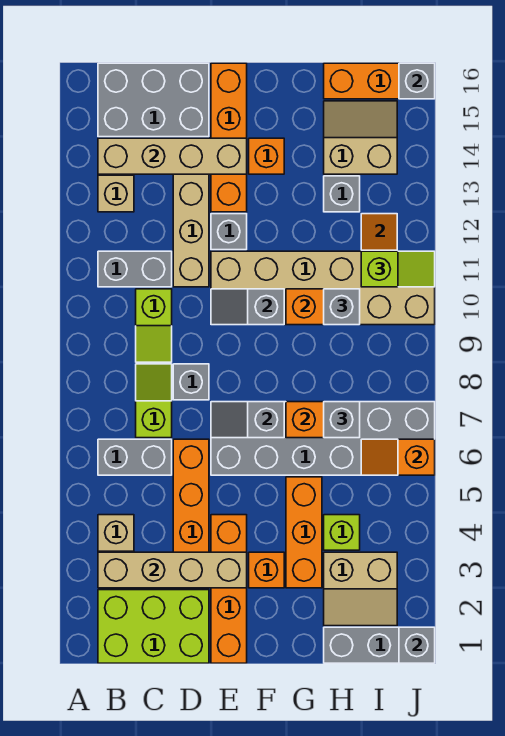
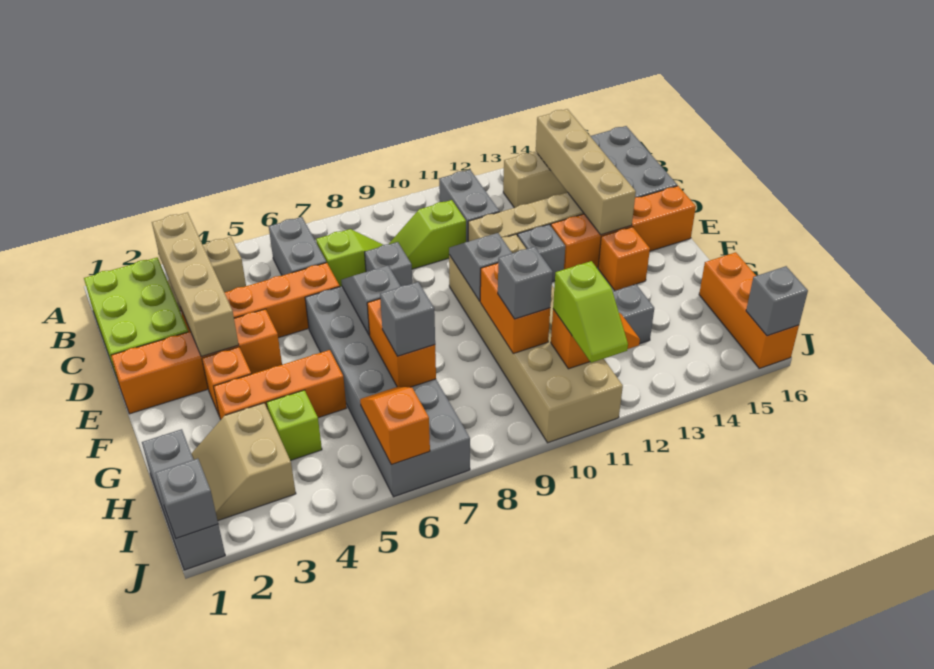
tan slope H14:I15 level 1 top 14 -> none

